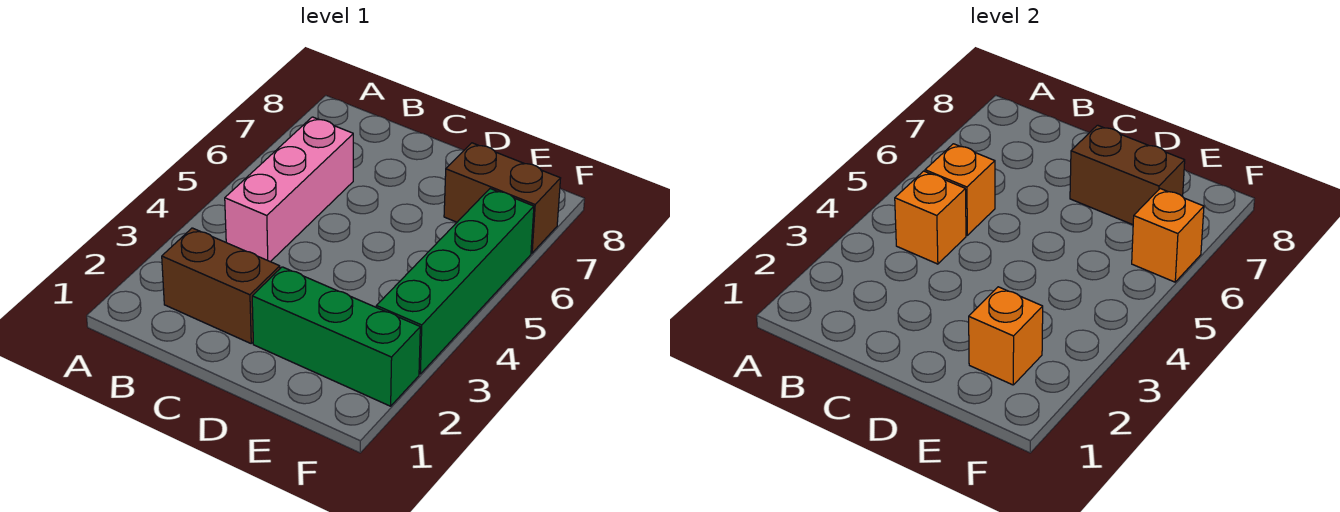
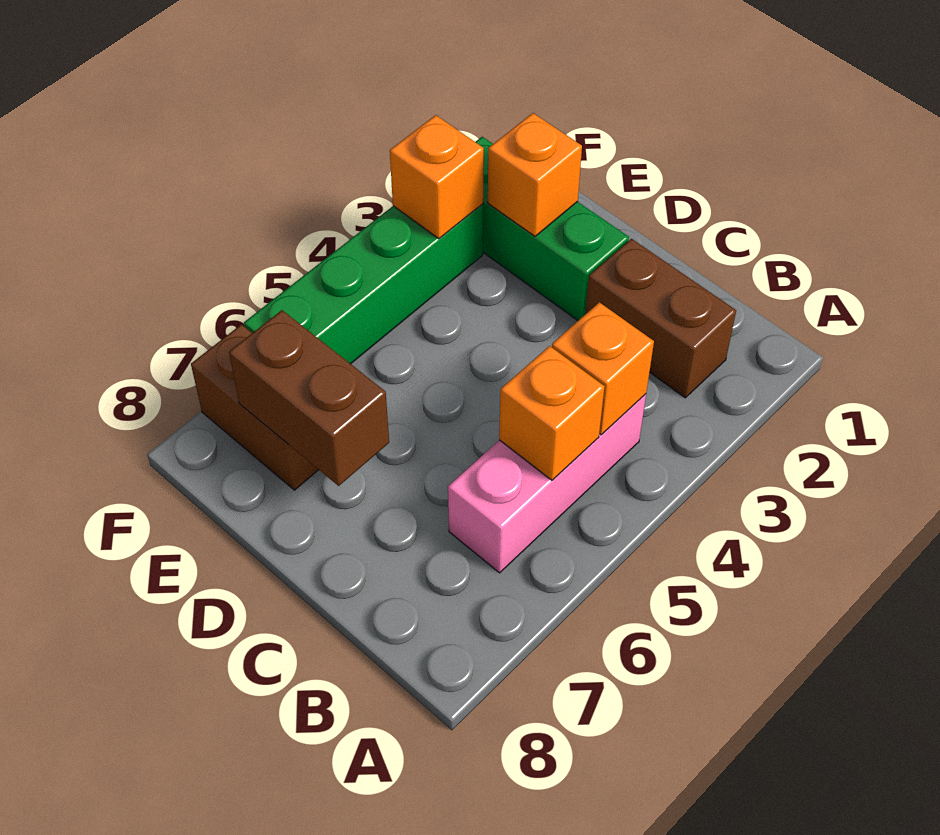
orange brick F6 level 2 -> orange brick F3 level 2

